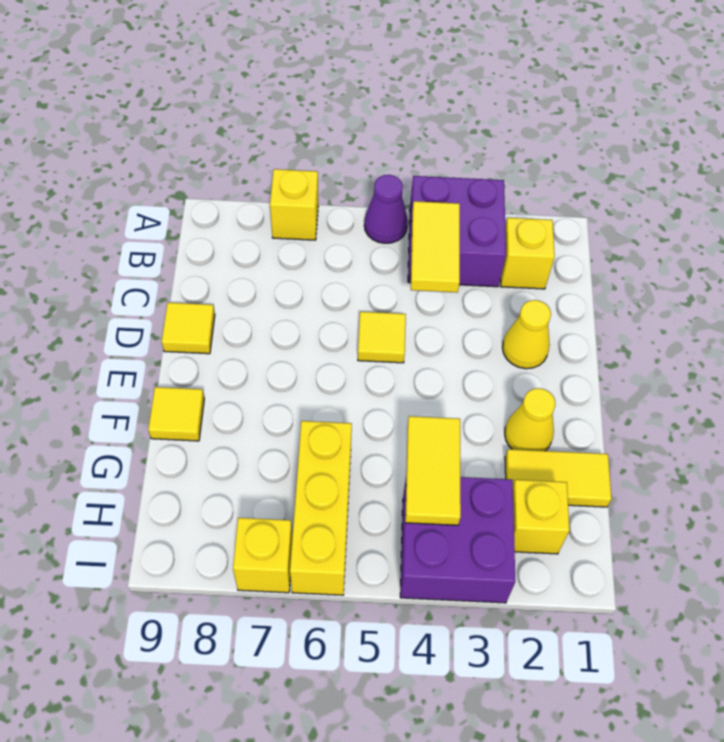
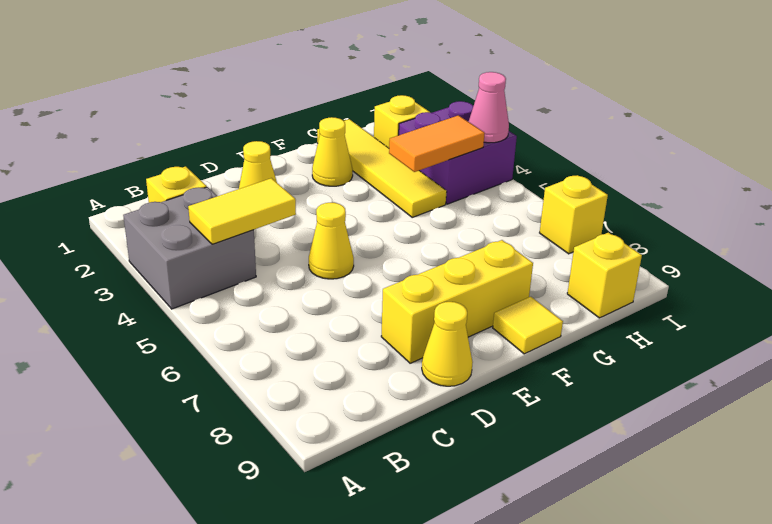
purple brick A3:B4 level 1 -> grey brick A3:B4 level 1
purple cone A5 level 1 -> none
yellow brick A7 level 1 -> yellow brick H9 level 1
yellow tile D5 level 1 -> yellow cone D5 level 1
yellow tile D9 level 1 -> yellow cone D9 level 1
yellow tile G1:G2 level 1 -> yellow tile G1:G4 level 1
yellow tile G4:H4 level 2 -> orange tile G4:H4 level 2
yellow brick G6:I6 level 1 -> yellow brick D8:F8 level 1
none -> pink cone I4 level 2

